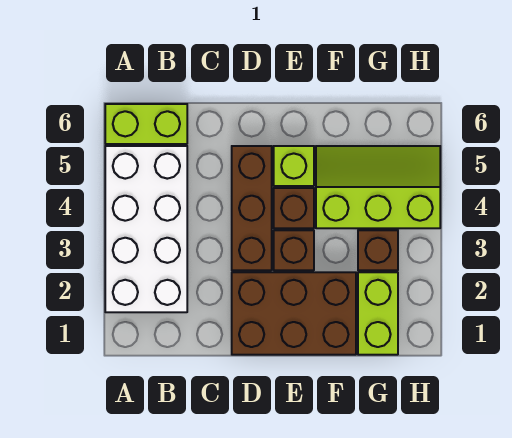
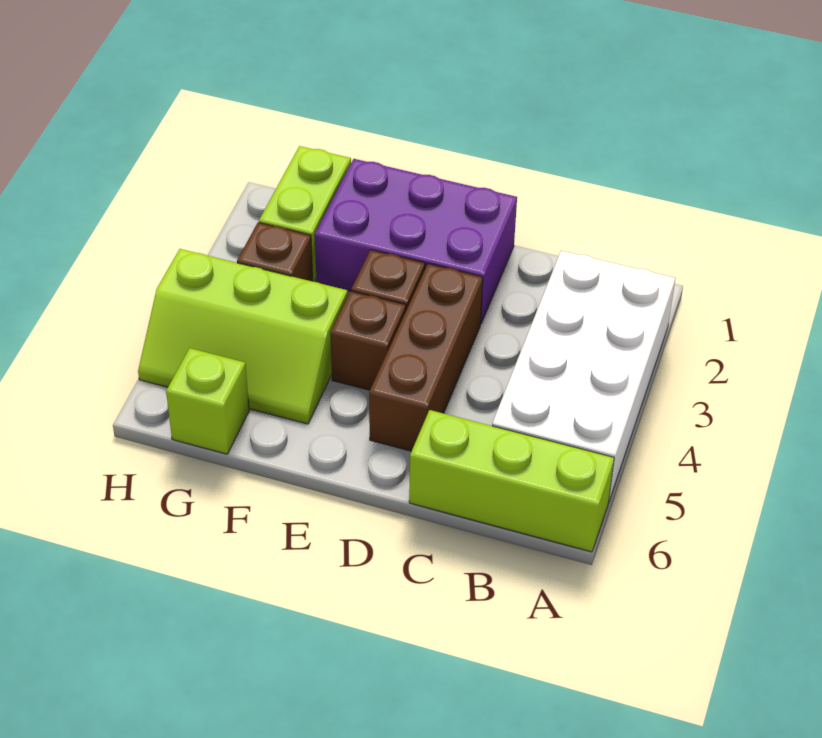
lime brick A6:B6 level 1 -> lime brick A6:C6 level 1
brown brick D1:F2 level 1 -> purple brick D1:F2 level 1
lime brick E5 level 1 -> lime brick G6 level 1

